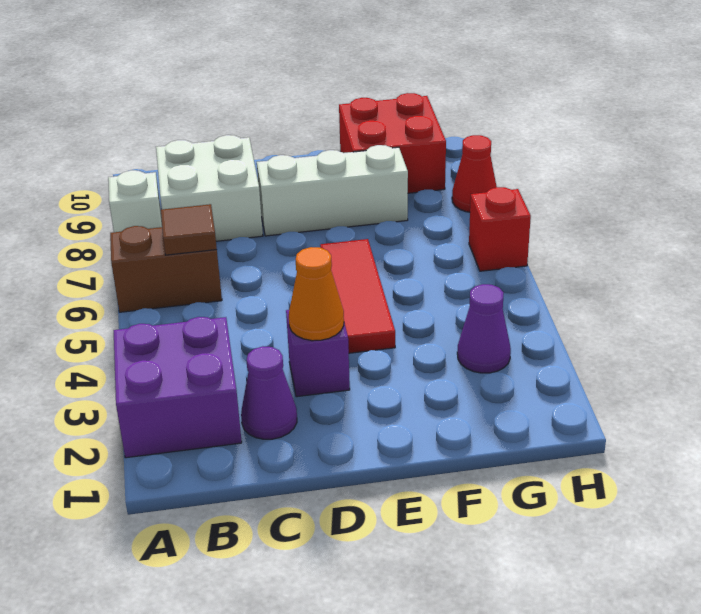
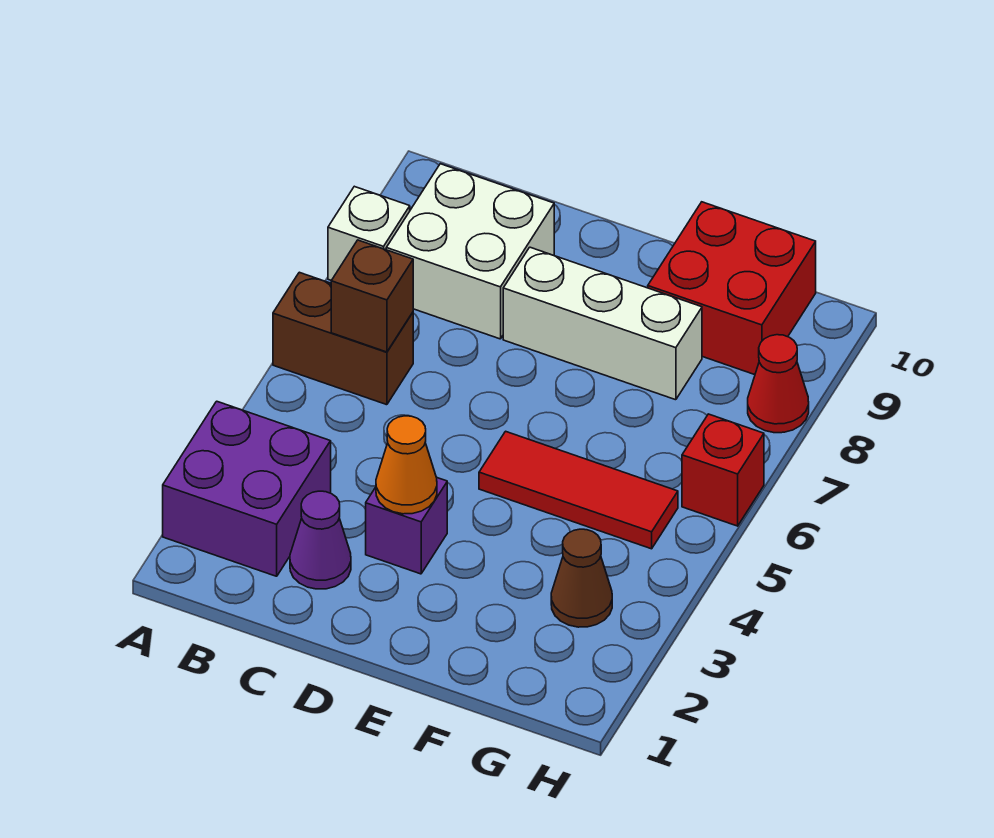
brown tile B6 level 2 -> brown brick B6 level 2
red tile E4:E6 level 1 -> red tile E5:G5 level 1
purple cone G3 level 1 -> brown cone G3 level 1

